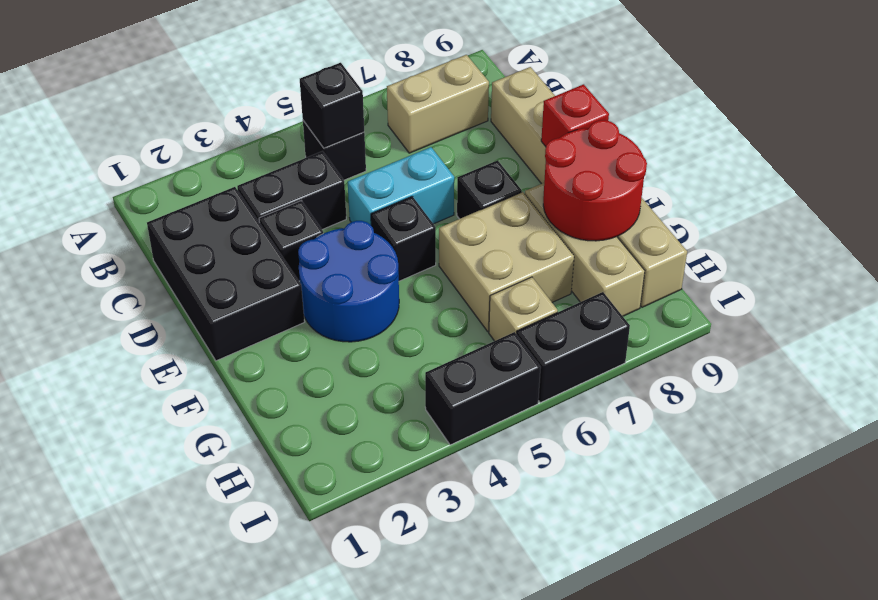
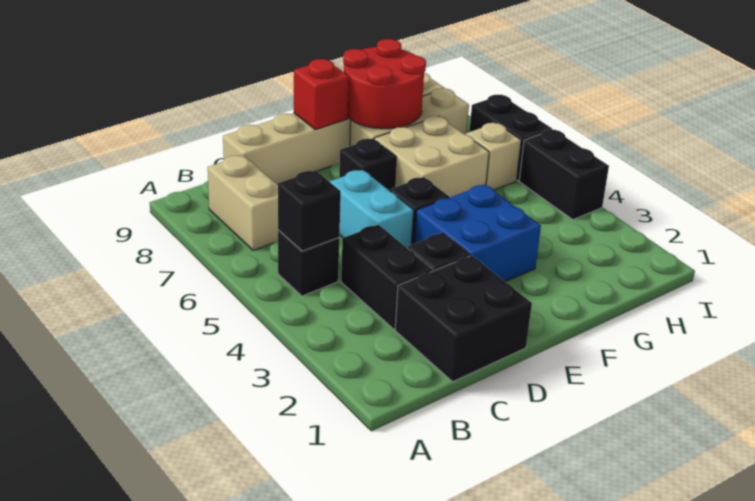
black brick C1:E2 level 1 -> black brick C1:D2 level 1
blue round brick E3:F4 level 1 -> blue brick E3:F4 level 1

